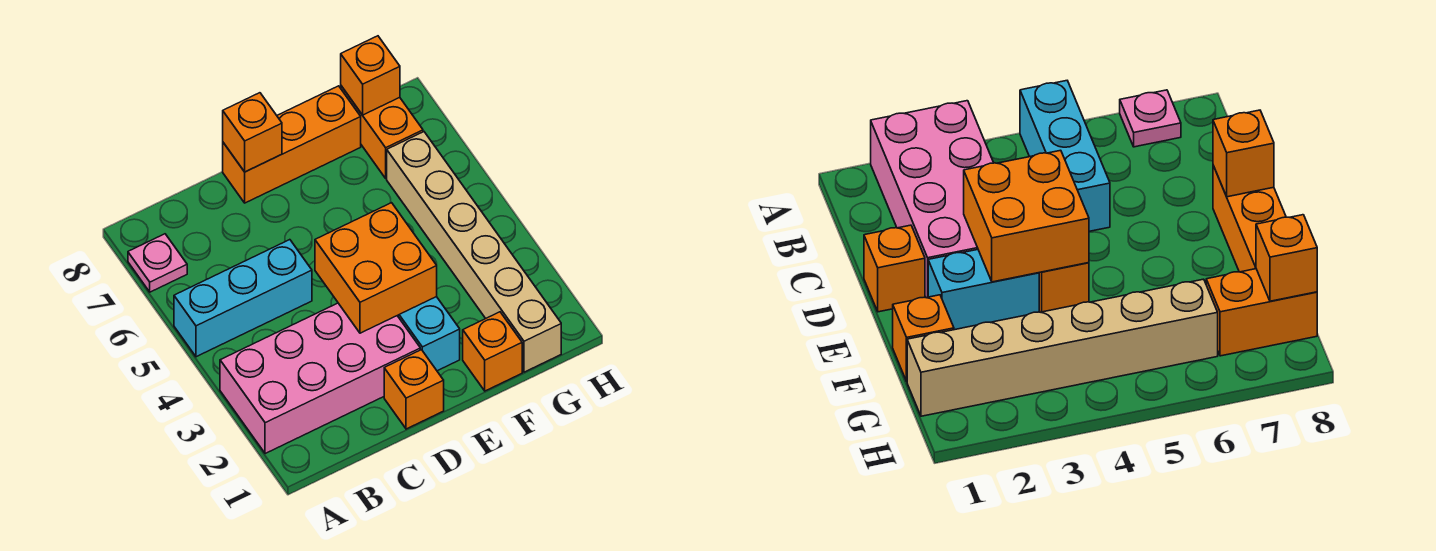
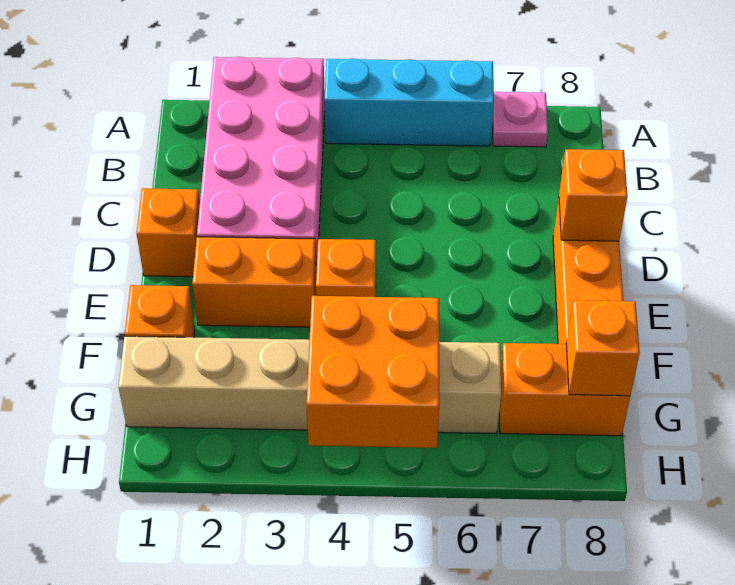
cyan brick A5:C5 level 1 -> cyan brick A4:A6 level 1
orange brick D3:E4 level 2 -> orange brick G4:H5 level 2
cyan brick E2:E3 level 1 -> orange brick E2:E3 level 1

